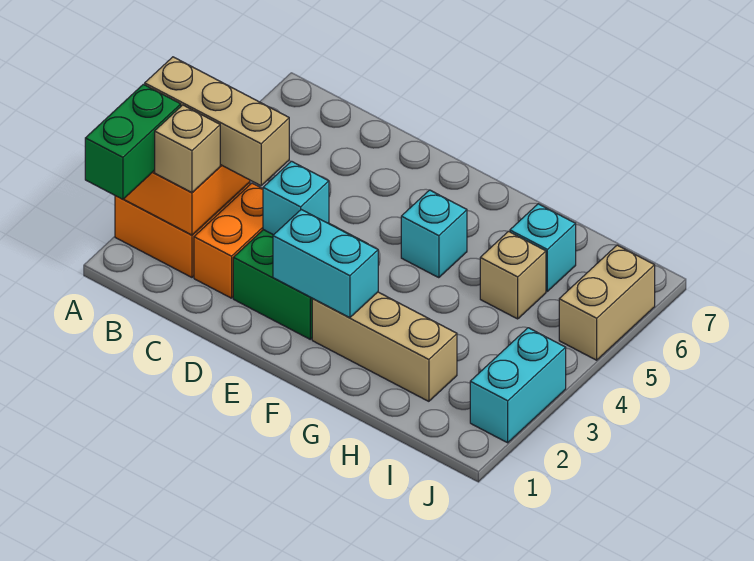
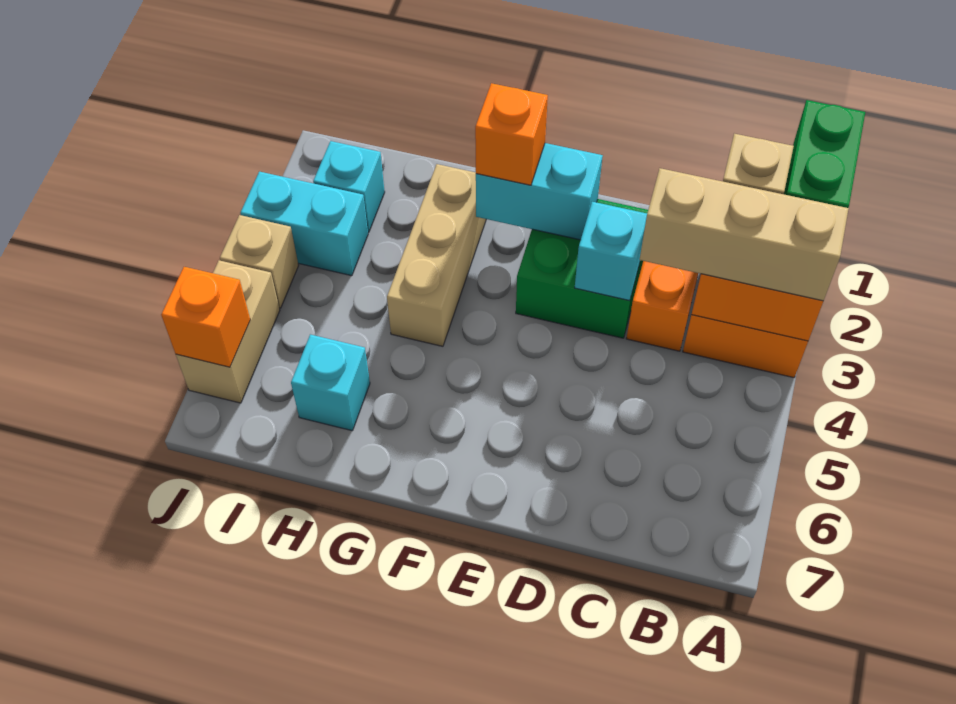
tan brick F2:H2 level 1 -> tan brick G2:G4 level 1
none -> orange brick F2 level 3
cyan brick F5 level 1 -> cyan brick I2 level 1
tan brick H5 level 1 -> tan brick J4 level 1
cyan brick J2:J3 level 1 -> cyan brick I3:J3 level 1
none -> orange brick J6 level 2

